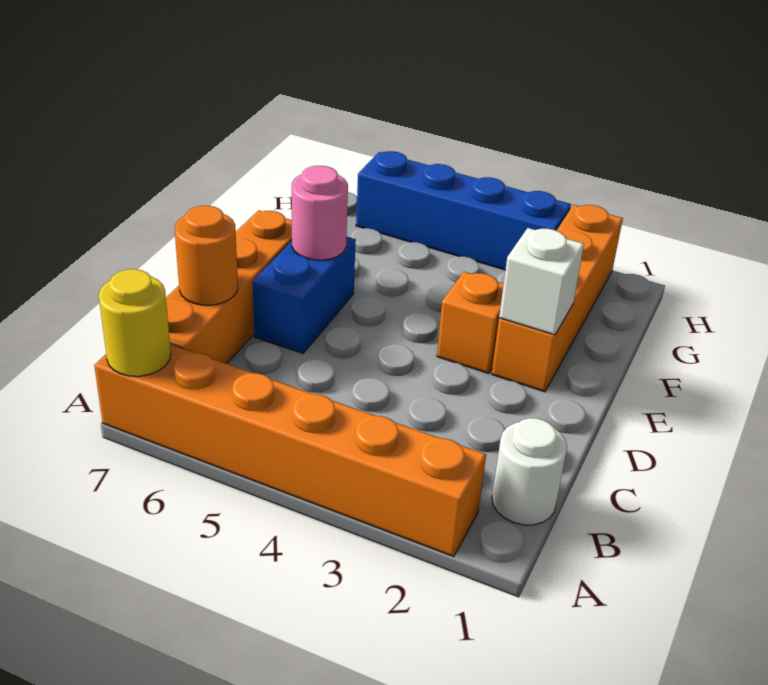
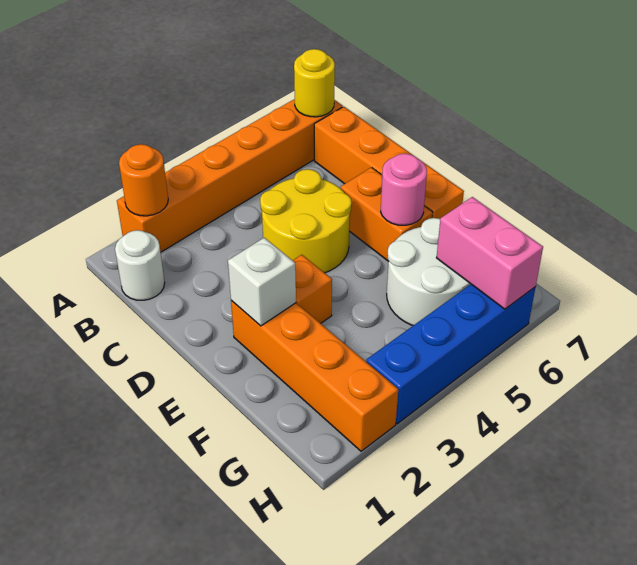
none -> yellow round brick C4:D5 level 1
orange round brick C7 level 2 -> orange round brick A2 level 2
blue brick D6:E6 level 1 -> orange brick D6:E6 level 1
none -> white round brick F5:G6 level 1
none -> pink brick G6:H6 level 2

